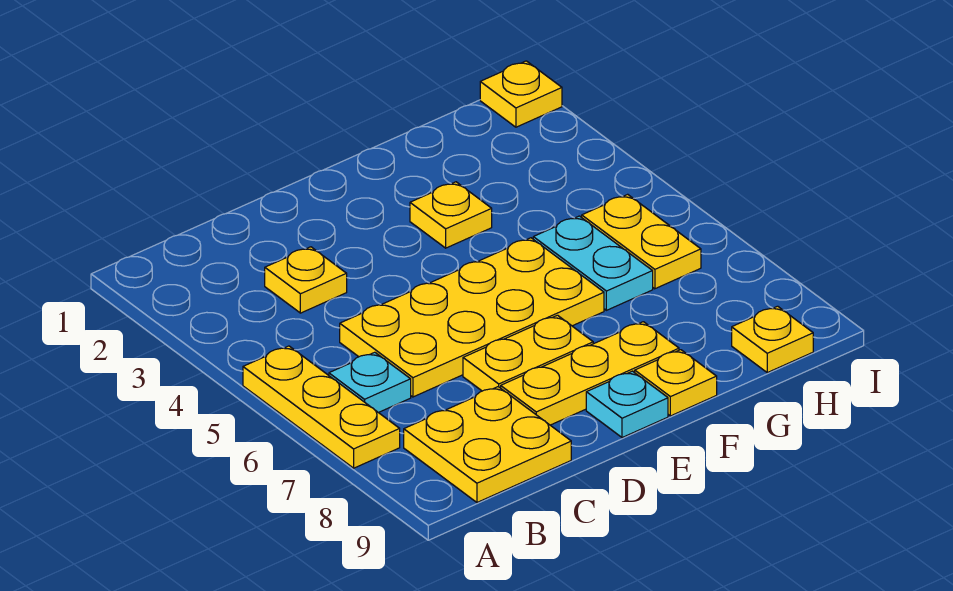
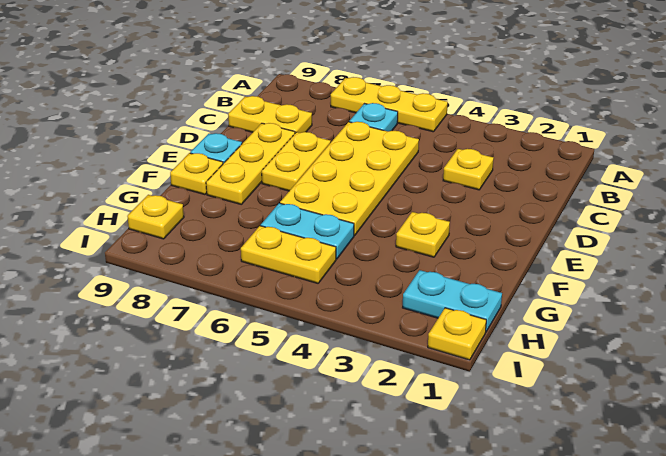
yellow plate B8:C9 level 1 -> yellow plate C8:C9 level 1
none -> cyan plate H1:H2 level 1

